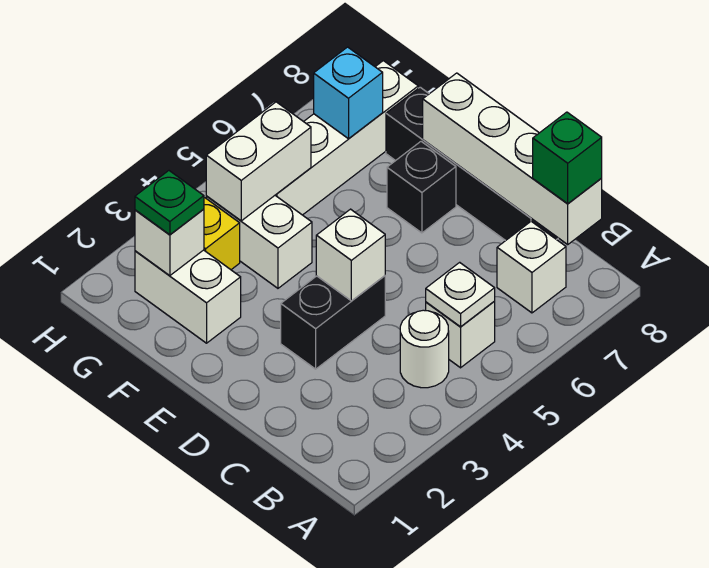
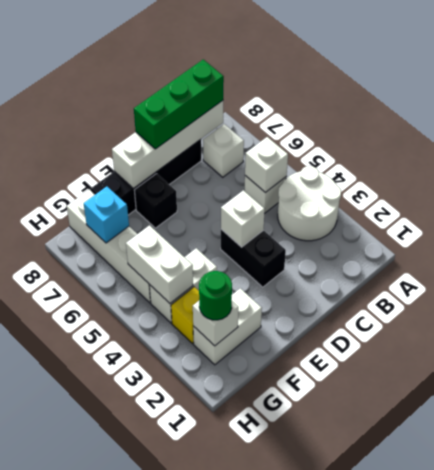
white round brick B4 level 1 -> white round brick A3:B4 level 1
white plate B5 level 2 -> white brick B5 level 2
green brick B8 level 3 -> green brick B8:D8 level 3
green plate G2 level 3 -> green round brick G2 level 3

